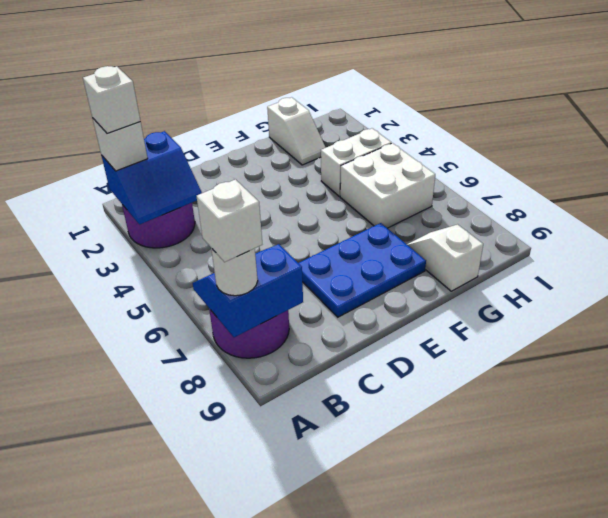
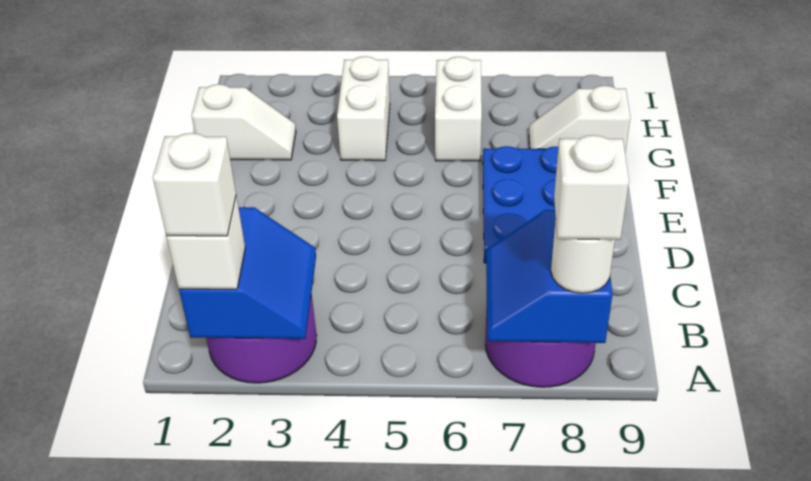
white brick G5:H6 level 1 -> white brick G6:H6 level 1

